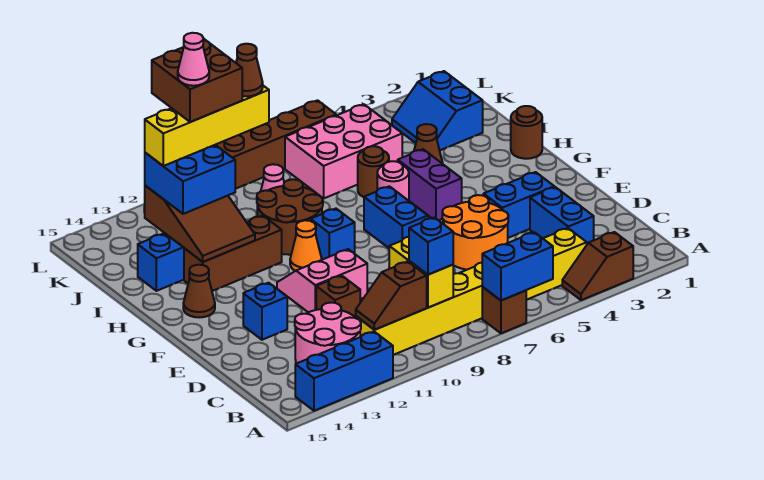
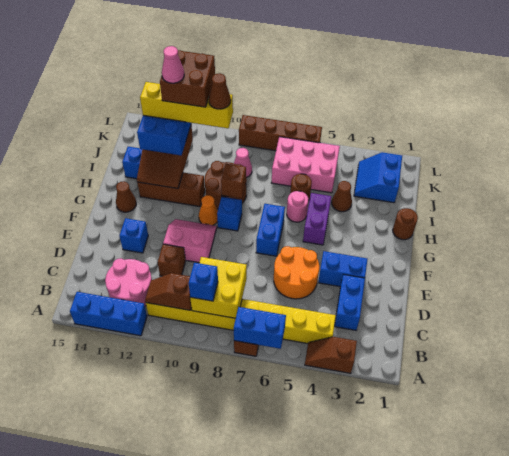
yellow brick B9:C9 level 2 -> yellow brick B8:C9 level 2
none -> brown brick H9 level 2

